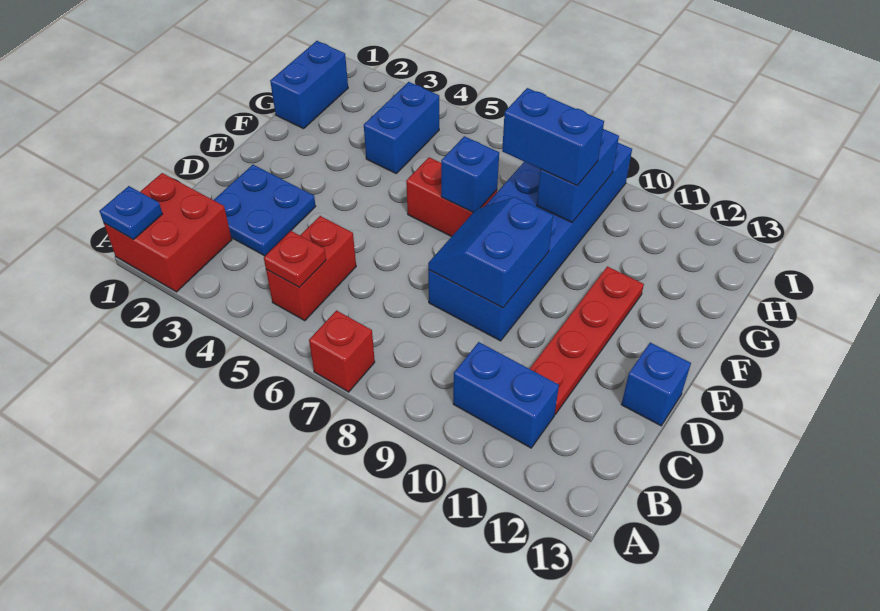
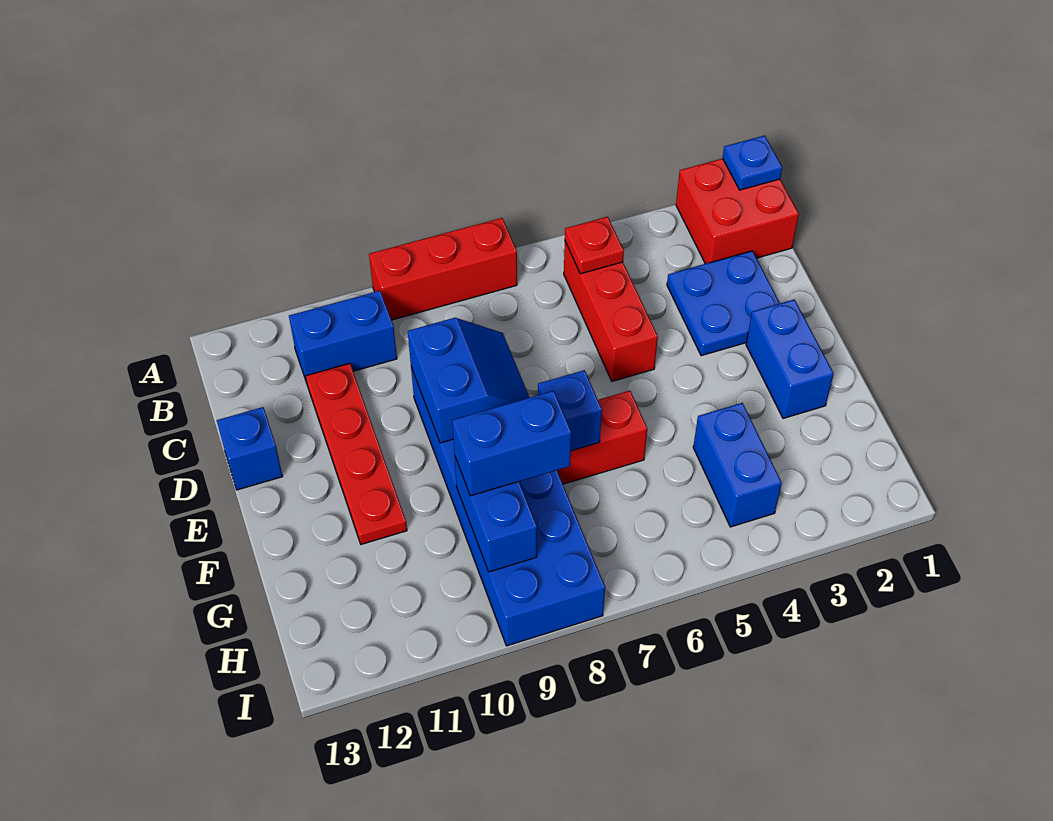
red brick A7 level 1 -> red brick A7:A9 level 1
red brick B5:C5 level 1 -> red brick B5:D5 level 1
blue brick G1:H1 level 1 -> blue brick E2:F2 level 1

